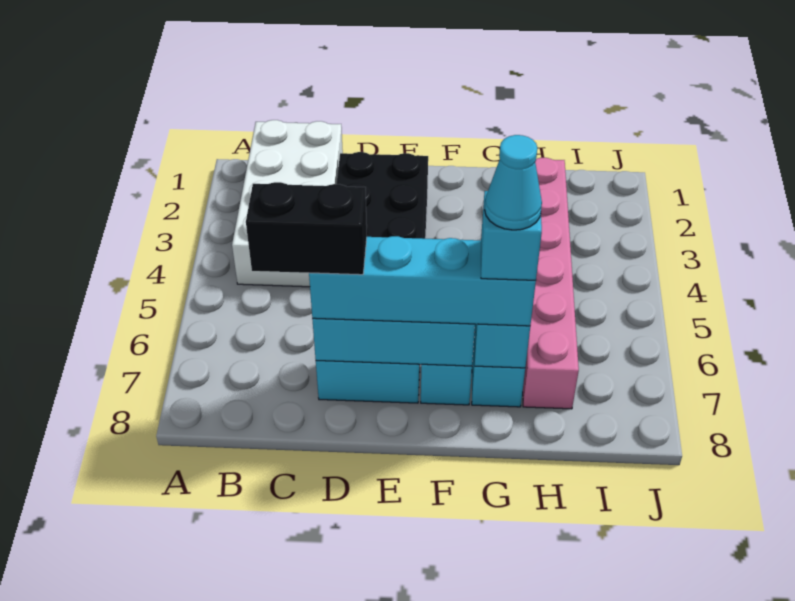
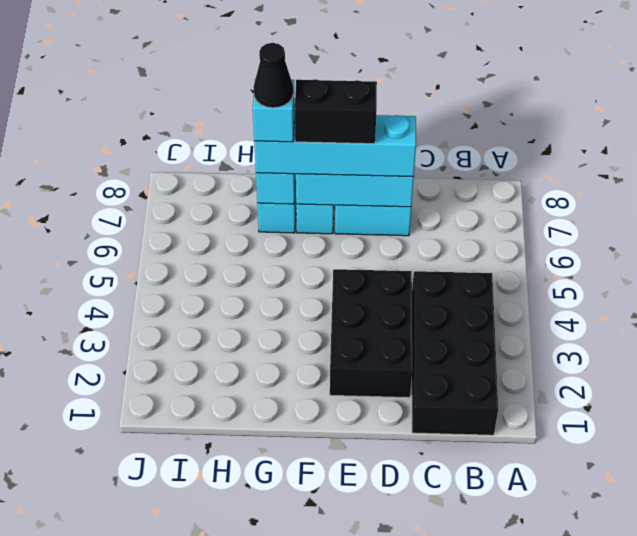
white brick B1:C4 level 1 -> black brick B1:C4 level 1
black brick C7:D7 level 4 -> black brick E7:F7 level 4
cyan cone G7 level 5 -> black cone G7 level 5
pink brick H2:H7 level 1 -> none

